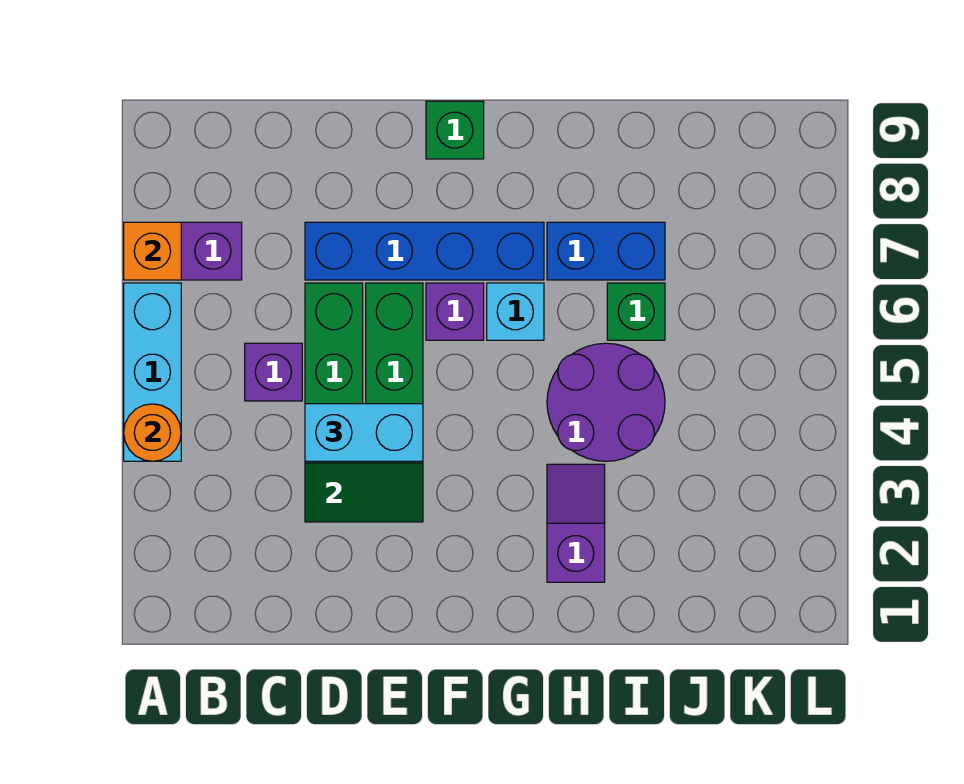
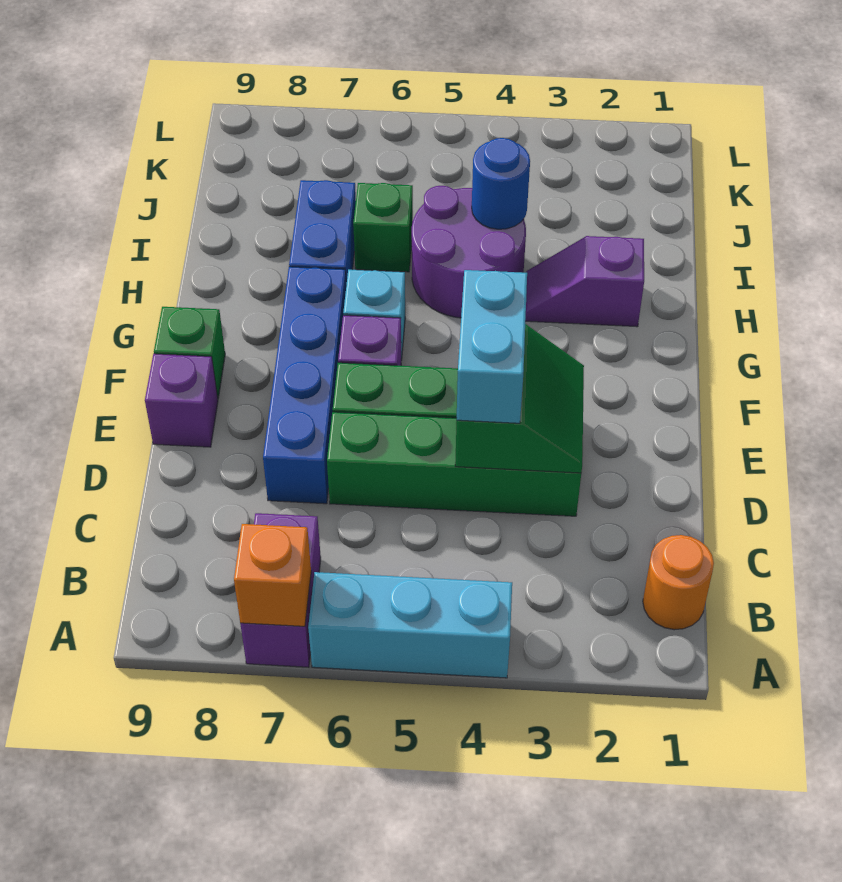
orange round brick A4 level 2 -> orange round brick B1 level 1
purple brick C5 level 1 -> purple brick E9 level 1
none -> blue round brick I4 level 2

